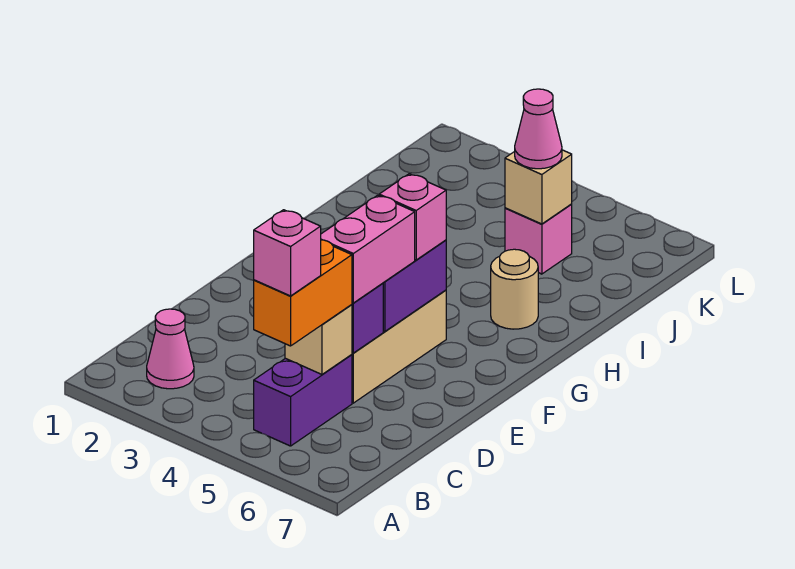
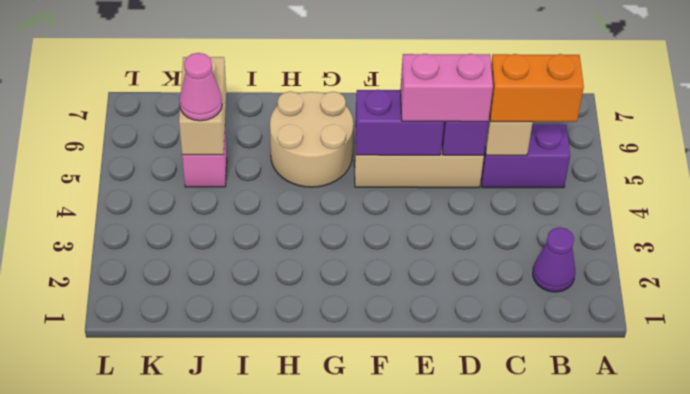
pink cone B2 level 1 -> purple cone B2 level 1
pink brick B5 level 4 -> none
pink brick F5 level 3 -> none
tan round brick H6 level 1 -> tan round brick G5:H6 level 1
tan brick J5 level 2 -> tan brick J5:J6 level 2

